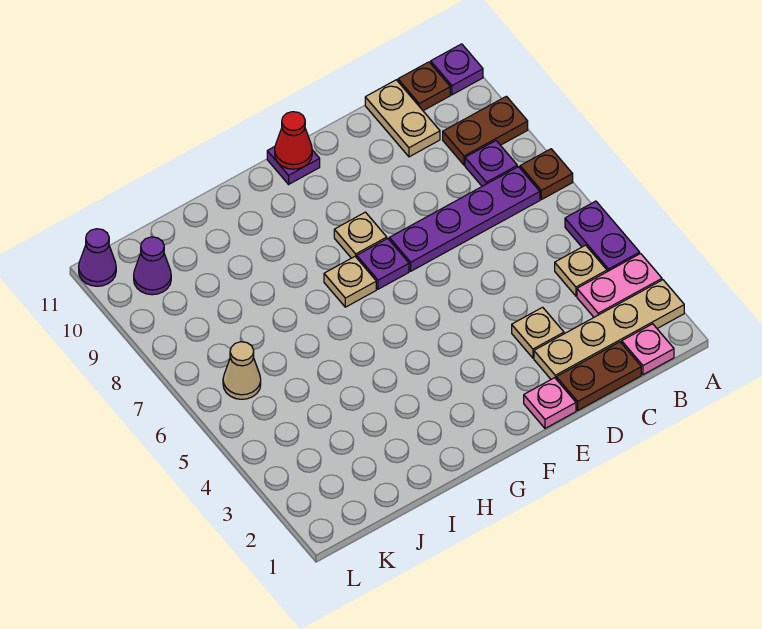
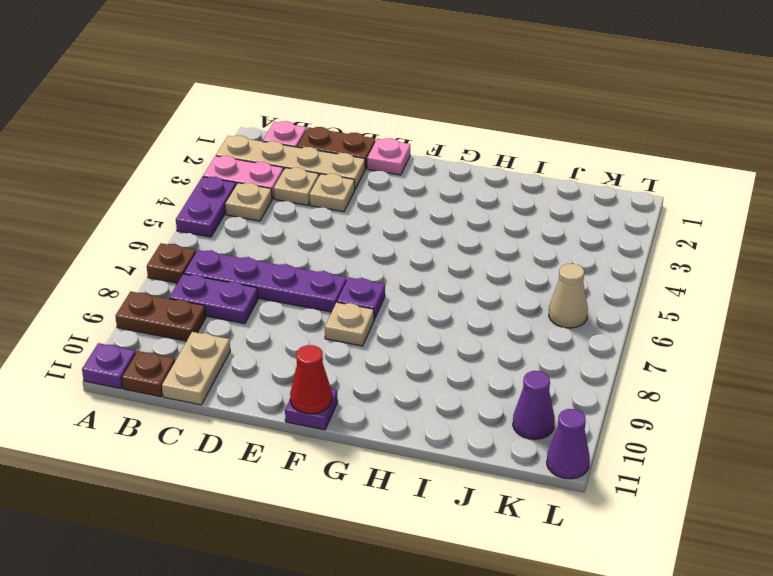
purple plate B8 level 1 -> purple plate B8:C8 level 1
tan plate G7 level 1 -> tan plate C3 level 1

